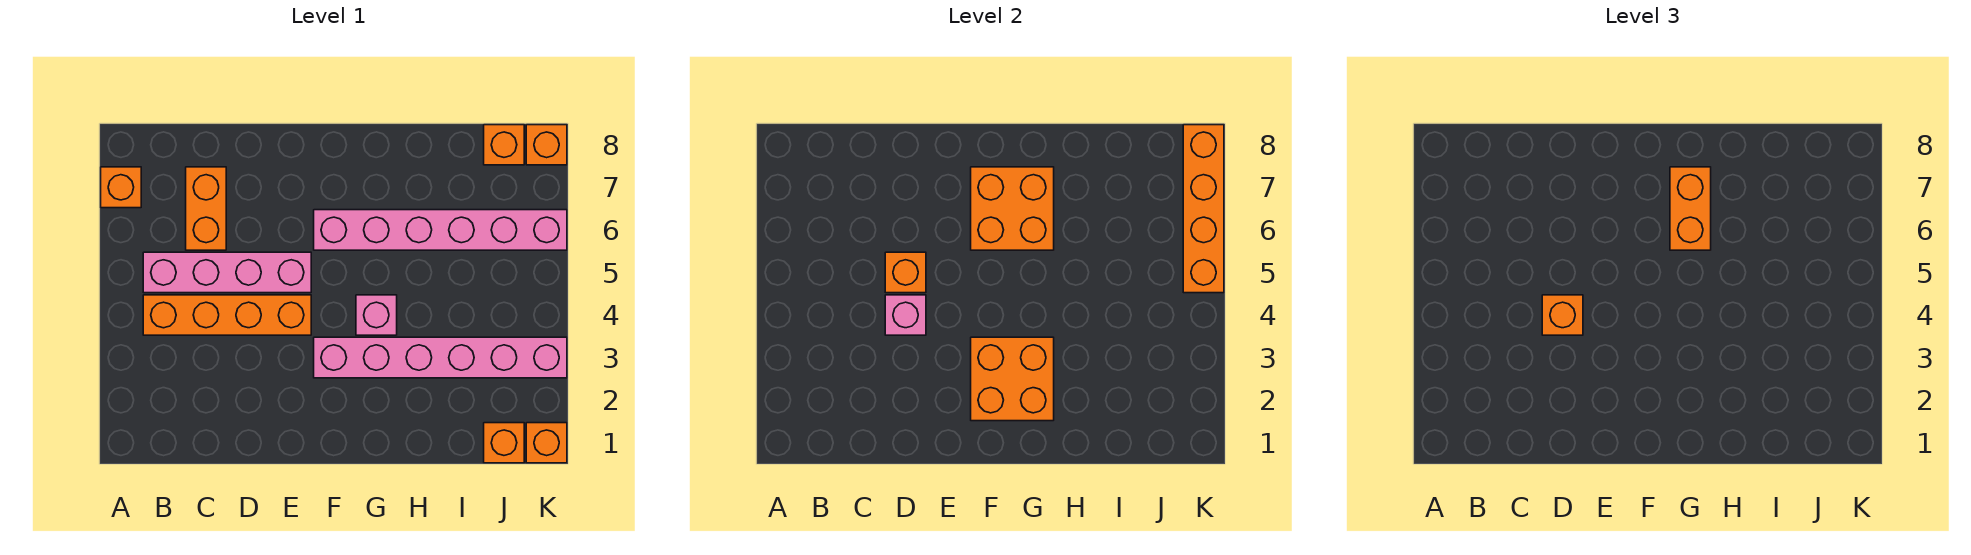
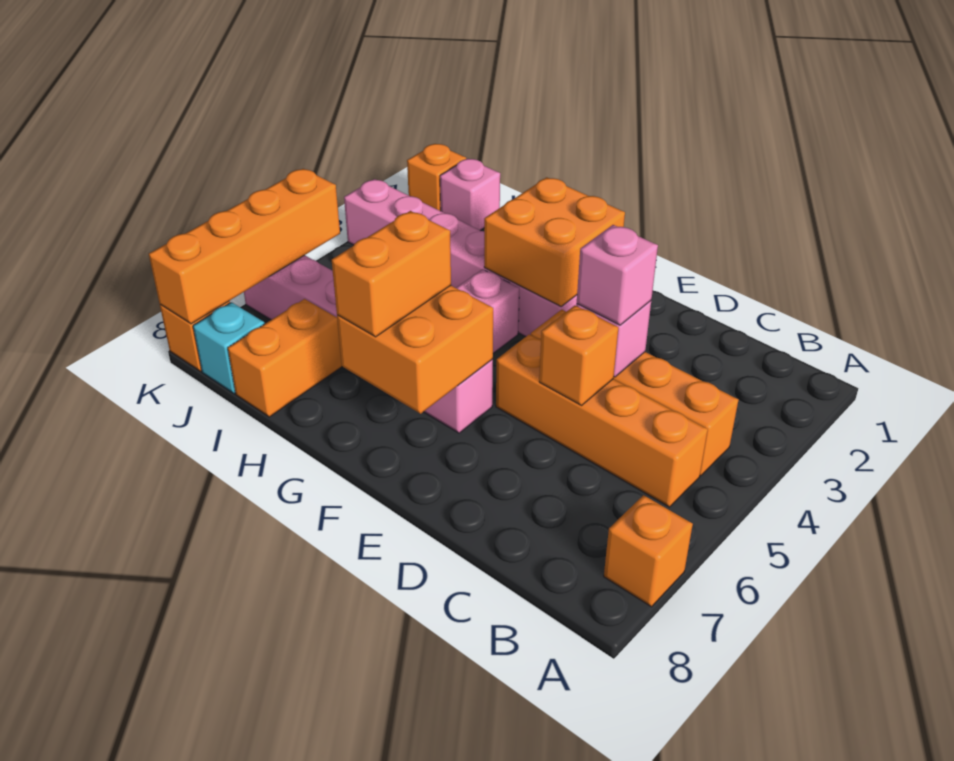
pink brick B5:E5 level 1 -> orange brick B5:E5 level 1
orange brick C6:C7 level 1 -> orange brick I7:I8 level 1
orange brick D4 level 3 -> pink brick D4 level 3
orange brick J1 level 1 -> pink brick J1 level 1
orange brick J8 level 1 -> cyan brick J8 level 1

